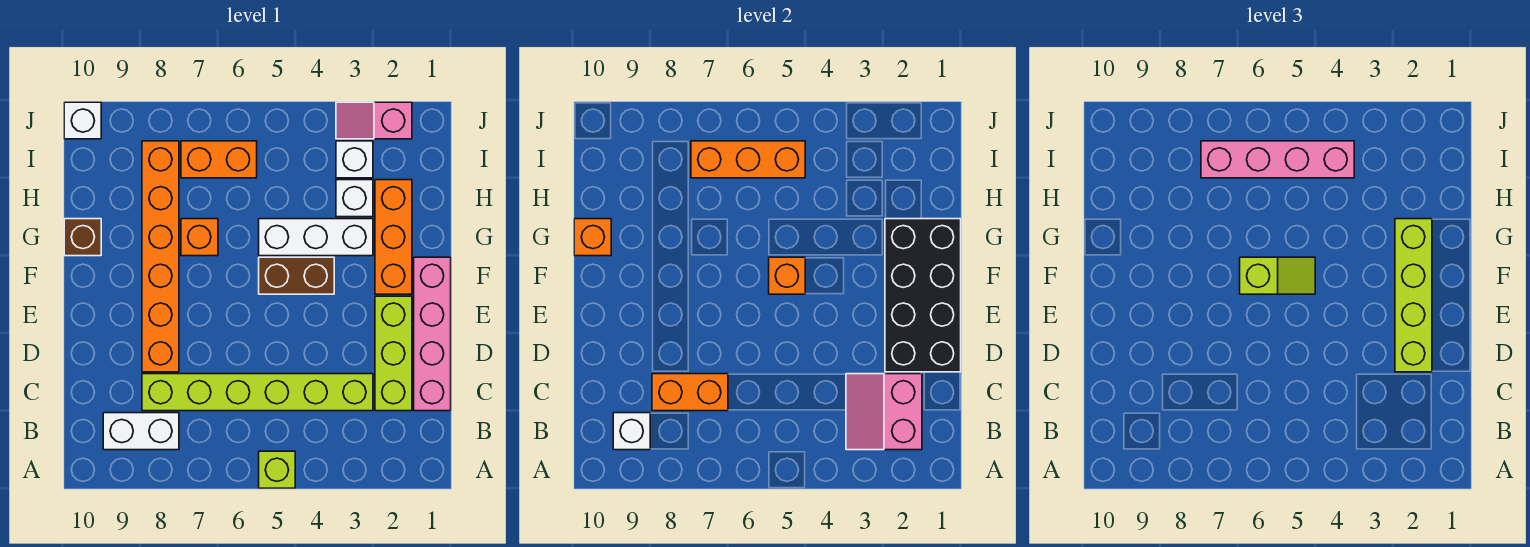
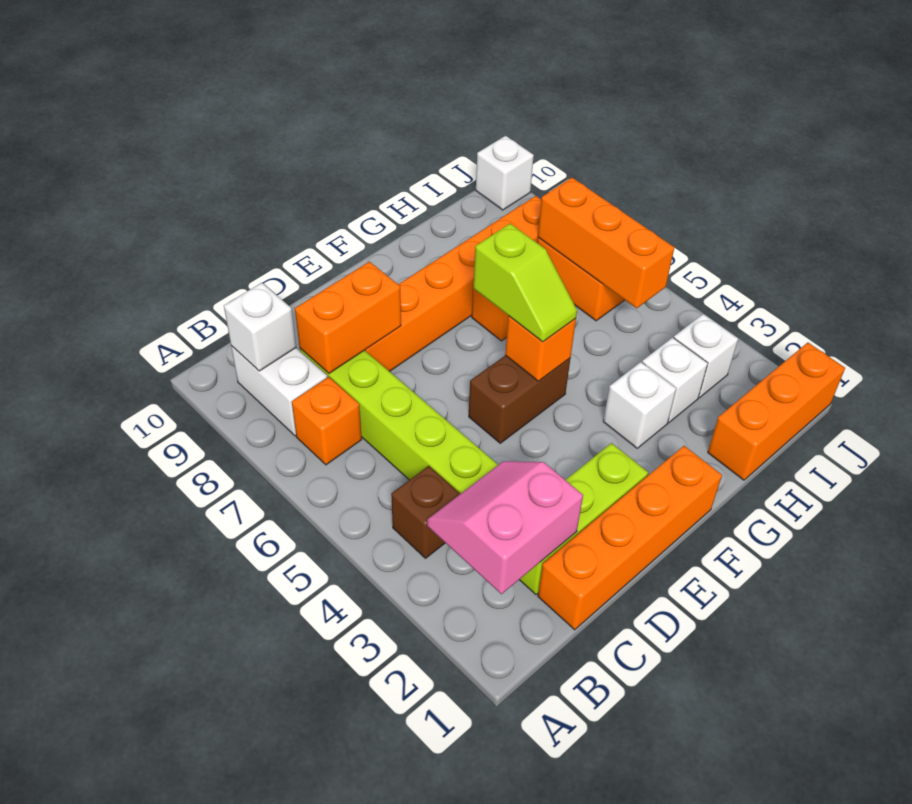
lime brick A5 level 1 -> none
pink brick C1:F1 level 1 -> orange brick C1:F1 level 1
orange brick C7:C8 level 2 -> orange brick C8:D8 level 2
black brick D1:G2 level 2 -> none
lime brick D2:G2 level 3 -> none
orange brick F2:H2 level 1 -> orange brick H1:J1 level 1
brown brick F4:F5 level 1 -> brown brick E5:F5 level 1
white brick G3:G5 level 1 -> white brick G3 level 1
brown brick G10 level 1 -> brown brick B4 level 1
orange brick G10 level 2 -> orange brick B7 level 1
pink brick I4:I7 level 3 -> none
pink slope J2:J3 level 1 top 2 -> none

